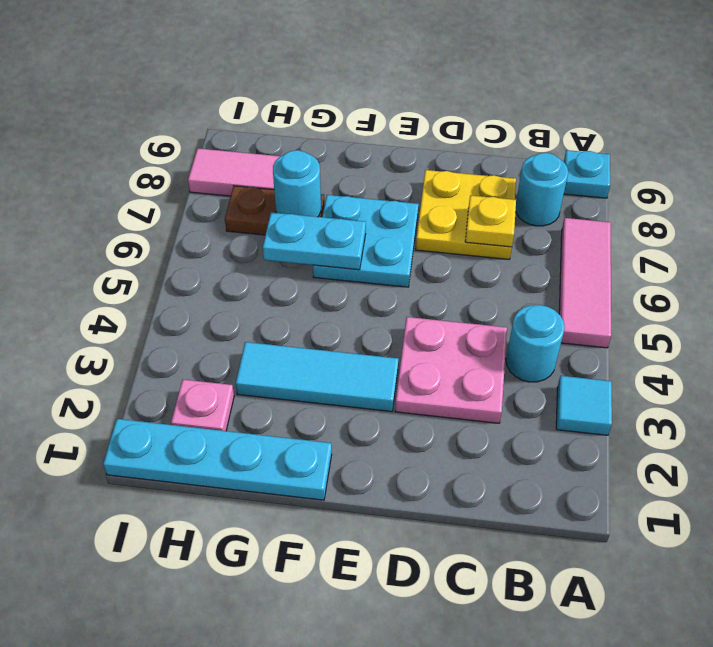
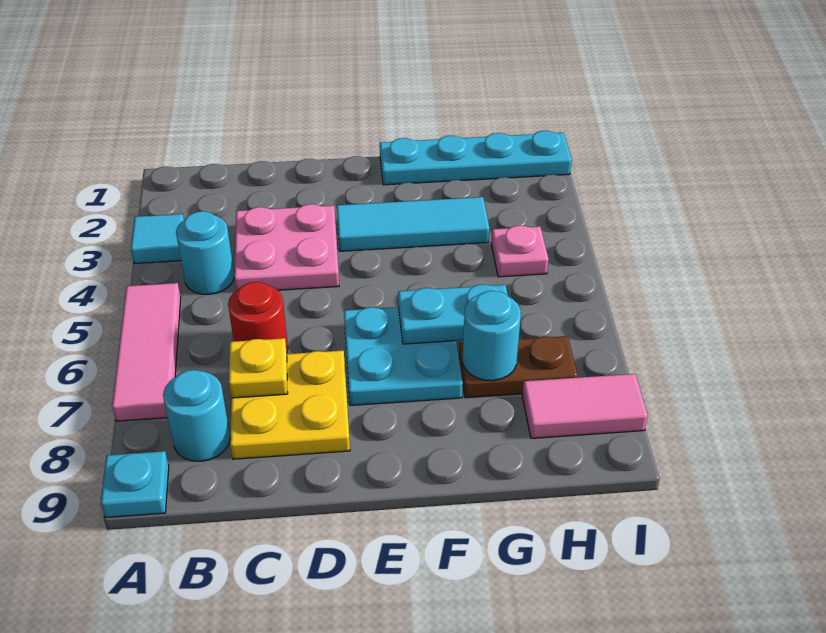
none -> red round brick C6 level 1
pink plate H2 level 1 -> pink plate H4 level 1

